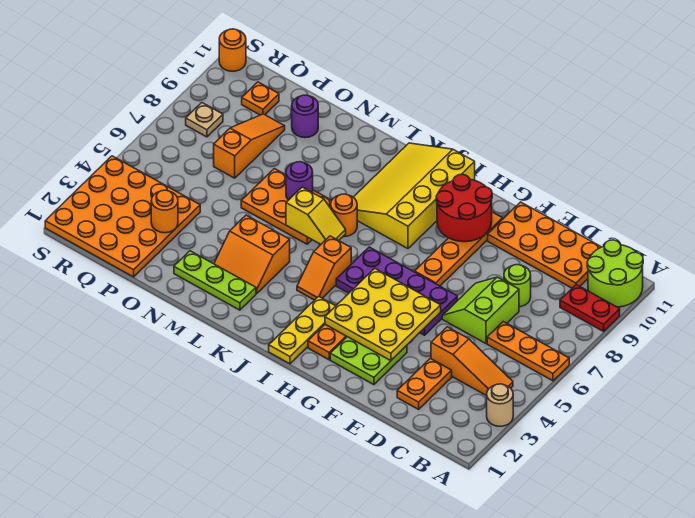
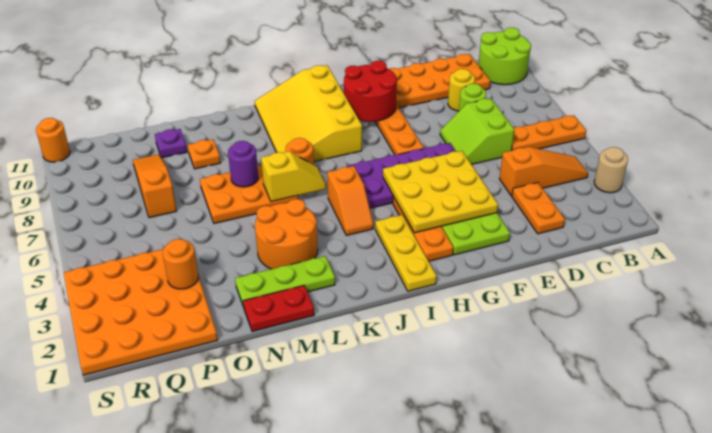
red plate A9:B9 level 1 -> red plate M1:N1 level 1
none -> yellow round brick D9 level 1
orange slope L3:M4 level 1 top 4 -> orange round brick L3:M4 level 1
purple round brick O10 level 1 -> purple plate O10 level 1
orange plate Q10 level 1 -> orange plate N9 level 1
tan plate R8 level 1 -> none

